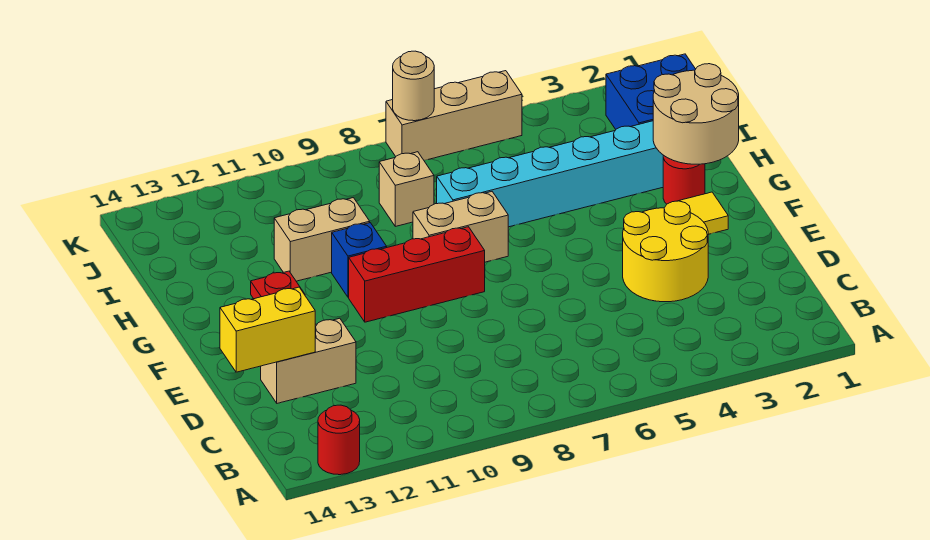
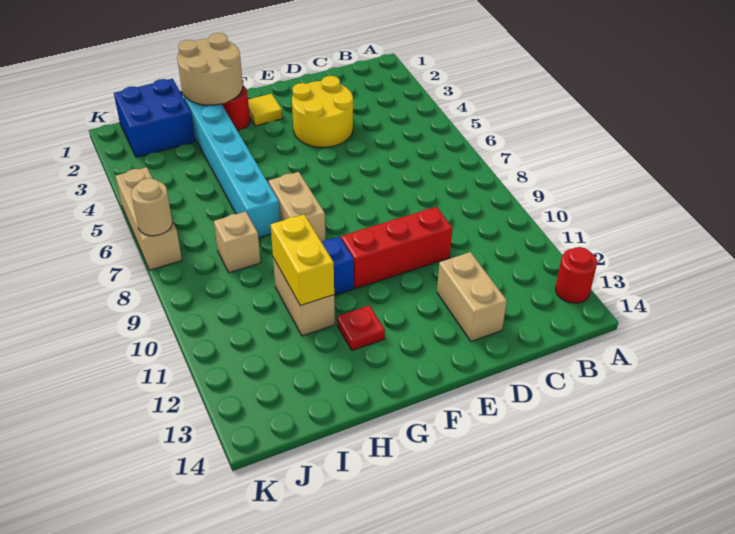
yellow brick D13:D14 level 2 -> yellow brick H10:H11 level 2
red brick F8:F10 level 1 -> red brick D10:F10 level 1

